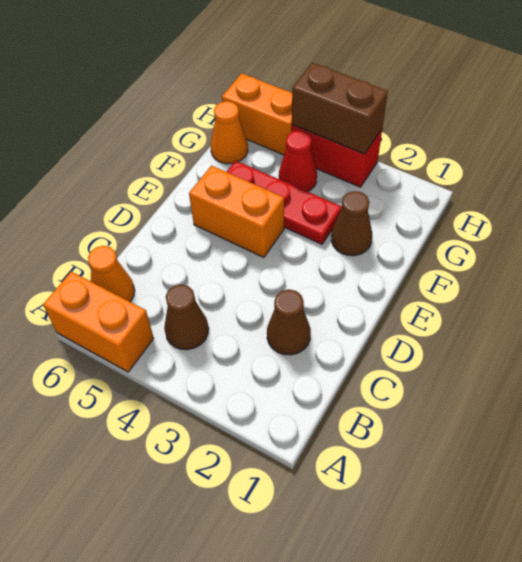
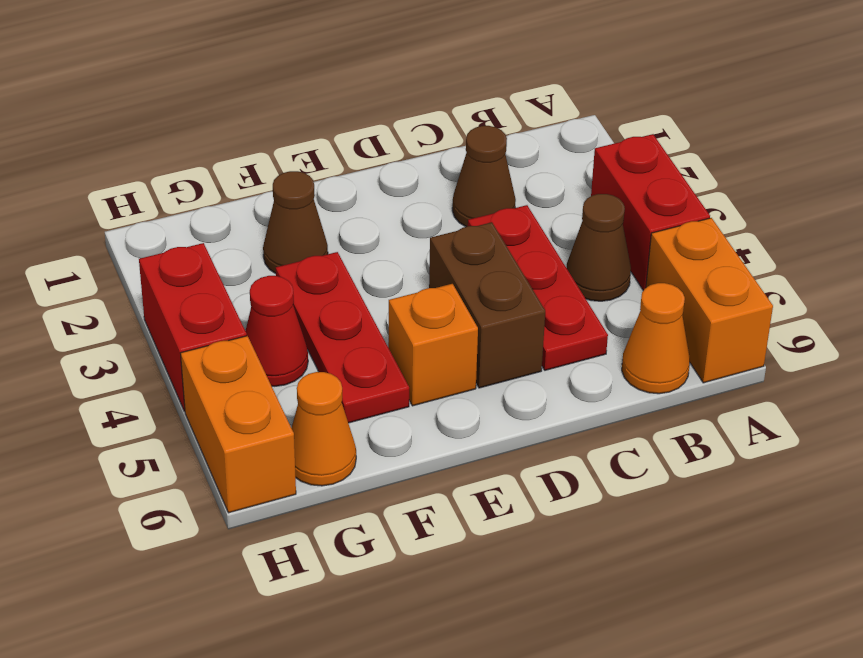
none -> red brick A3:A4 level 1
none -> red plate C3:C5 level 1
orange brick E4:E5 level 1 -> orange brick E5 level 1
brown brick H3:H4 level 2 -> brown brick D4:D5 level 1

